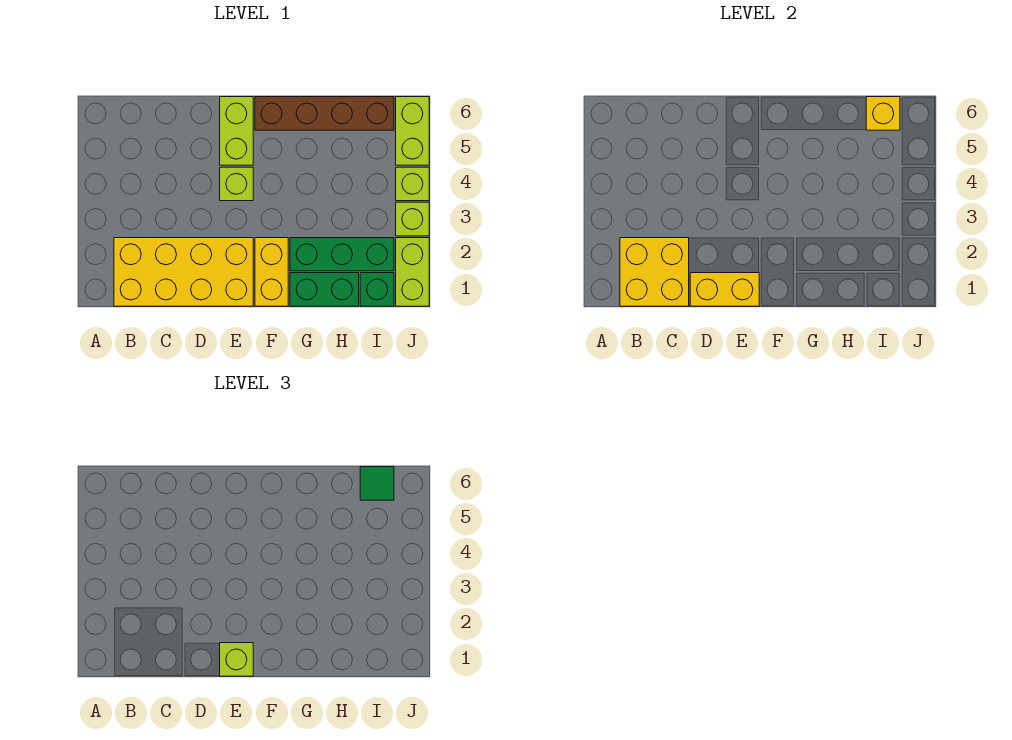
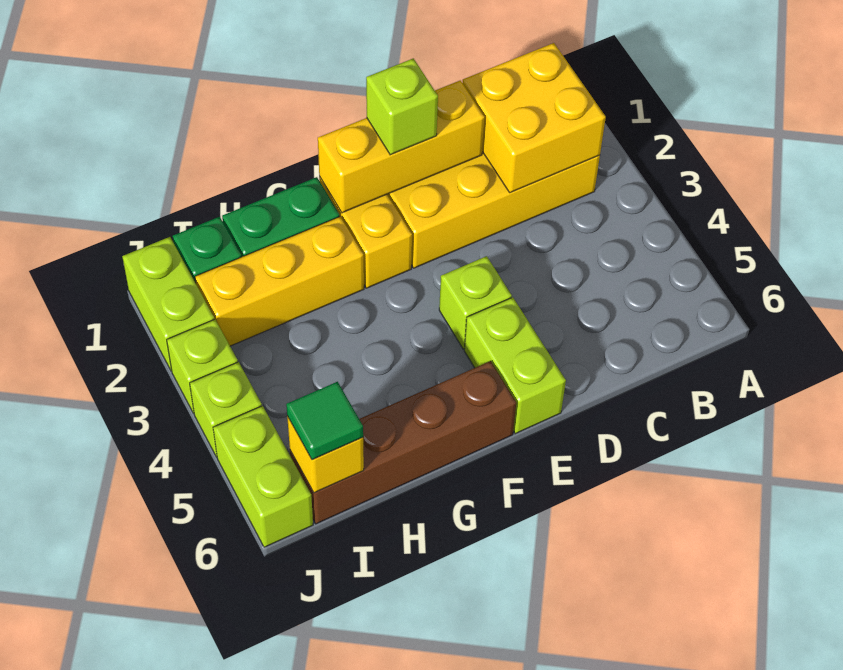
yellow brick D1:E1 level 2 -> yellow brick D1:F1 level 2
green brick G2:I2 level 1 -> yellow brick G2:I2 level 1

